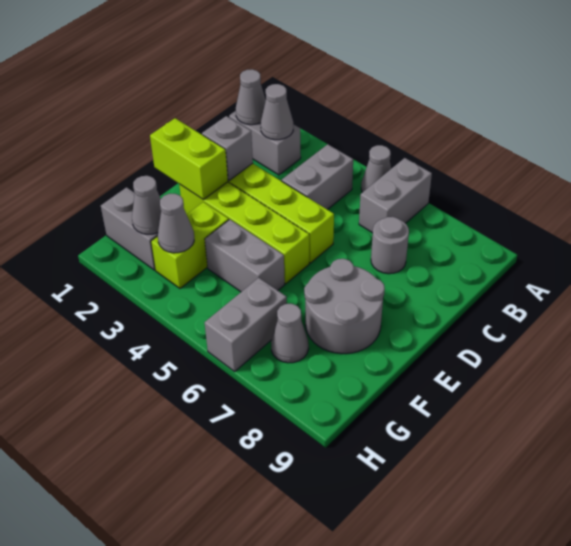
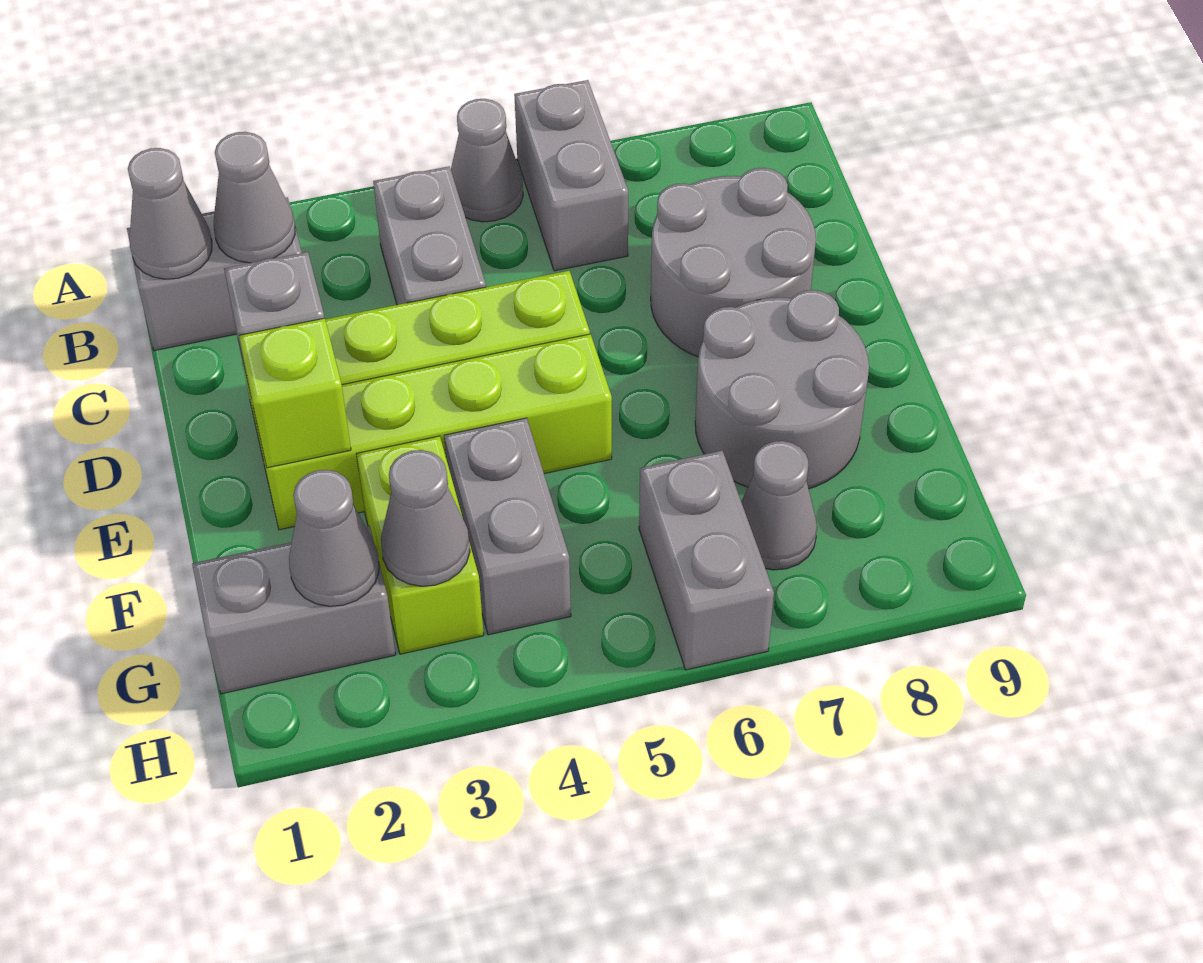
grey round brick C7 level 1 -> grey round brick C7:D8 level 1
lime brick E1:E2 level 2 -> lime brick E2 level 2
grey brick F4:F5 level 1 -> grey brick F4:G4 level 1

